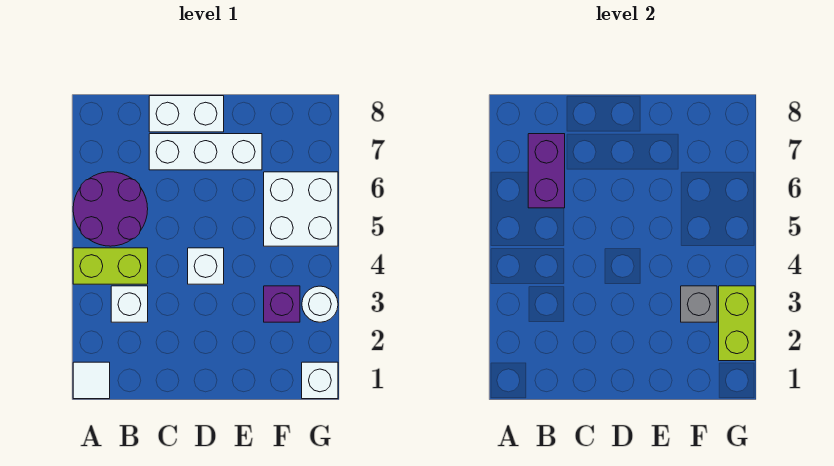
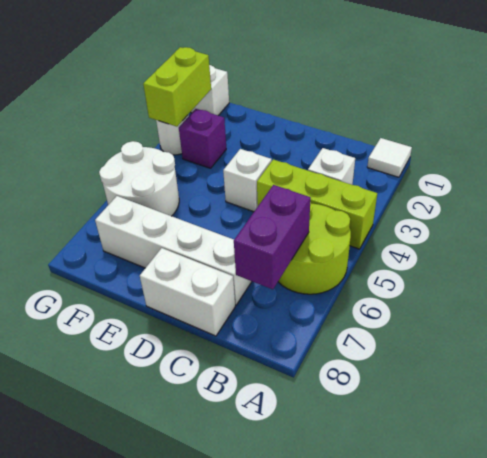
lime brick A4:B4 level 1 -> lime brick A4:C4 level 1
purple round brick A5:B6 level 1 -> lime round brick A5:B6 level 1
white brick C7:E7 level 1 -> white brick C7:F7 level 1
grey brick F3 level 2 -> none
white brick F5:G6 level 1 -> white round brick F5:G6 level 1

